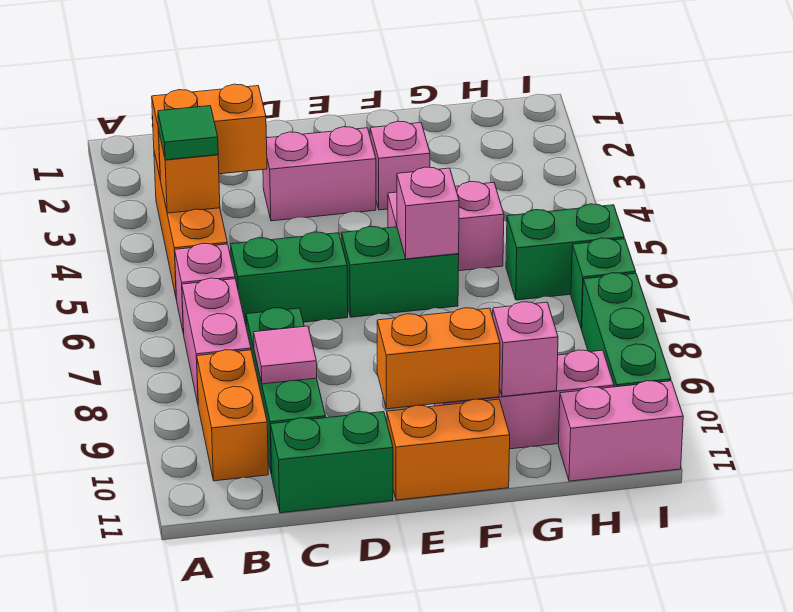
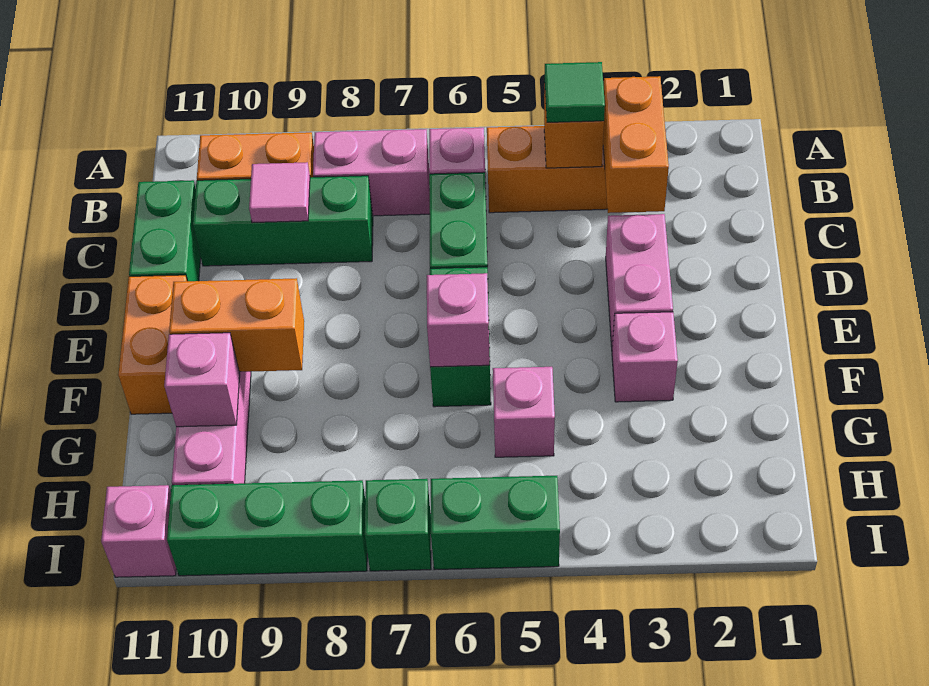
orange brick E10:F10 level 2 -> orange brick F9:F10 level 2
pink brick F5:G5 level 1 -> pink brick G5 level 1
green brick H6:I6 level 1 -> green brick I5:I6 level 1
pink brick H11:I11 level 1 -> pink brick I11 level 1

